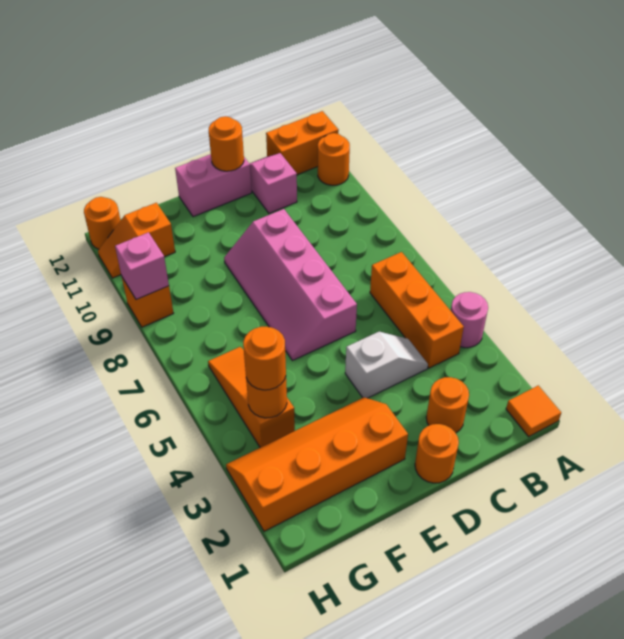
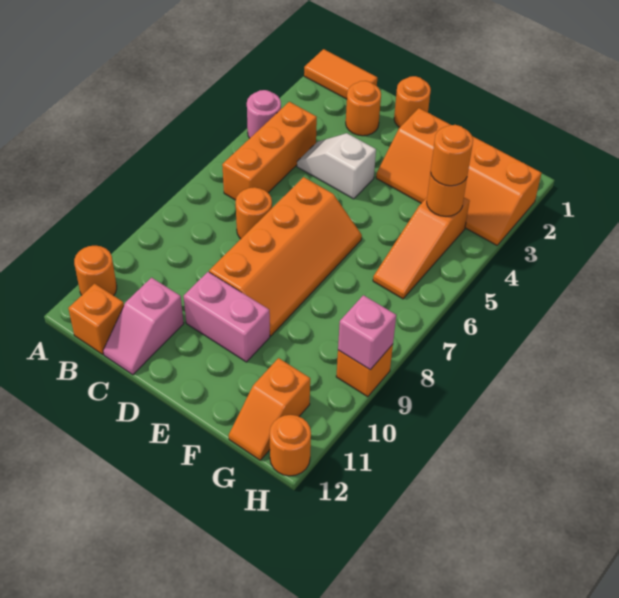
orange tile A1 level 1 -> orange tile A1:B1 level 1
orange brick A12:B12 level 1 -> orange brick B12 level 1
pink slope D6:E9 level 1 top D -> orange slope D6:E9 level 1 top D
pink brick D12:E12 level 1 -> pink brick D10:E10 level 1
orange round brick D12 level 2 -> orange round brick C7 level 1
orange slope G11:H11 level 1 top G -> orange slope G11:G12 level 1 top 11

